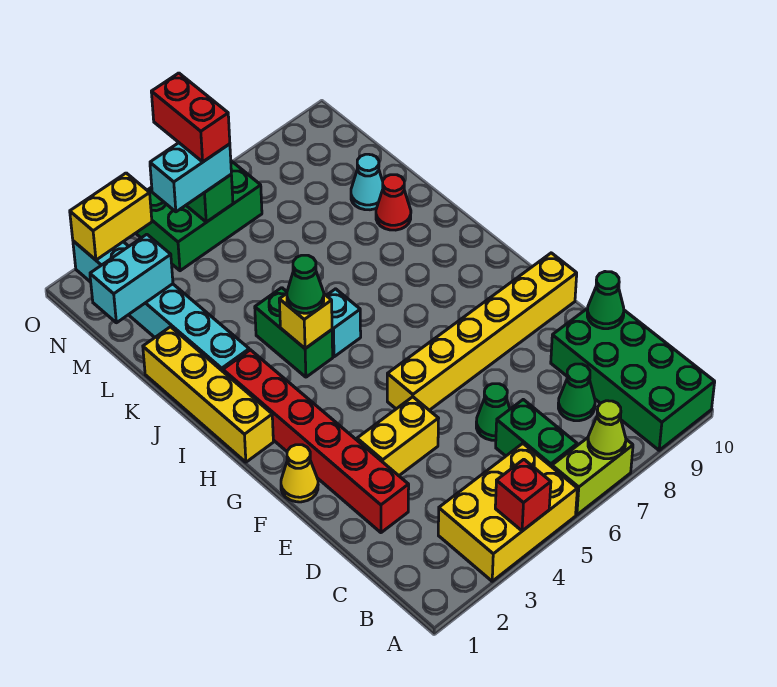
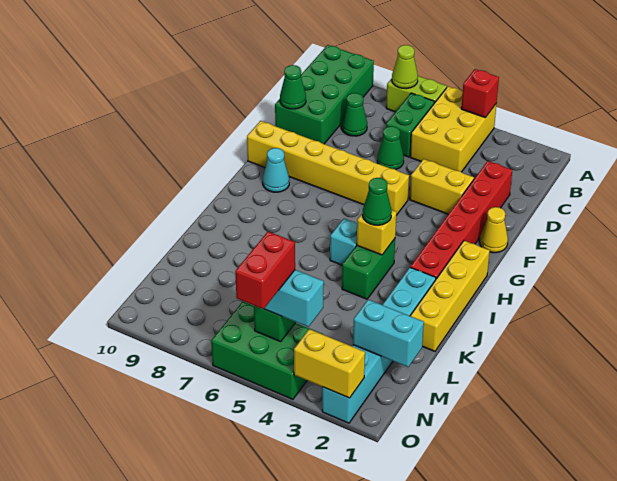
yellow brick A3:B5 level 1 -> yellow brick A4:C5 level 1
red cone K9 level 1 -> none
cyan cone L9 level 1 -> cyan cone G9 level 1

